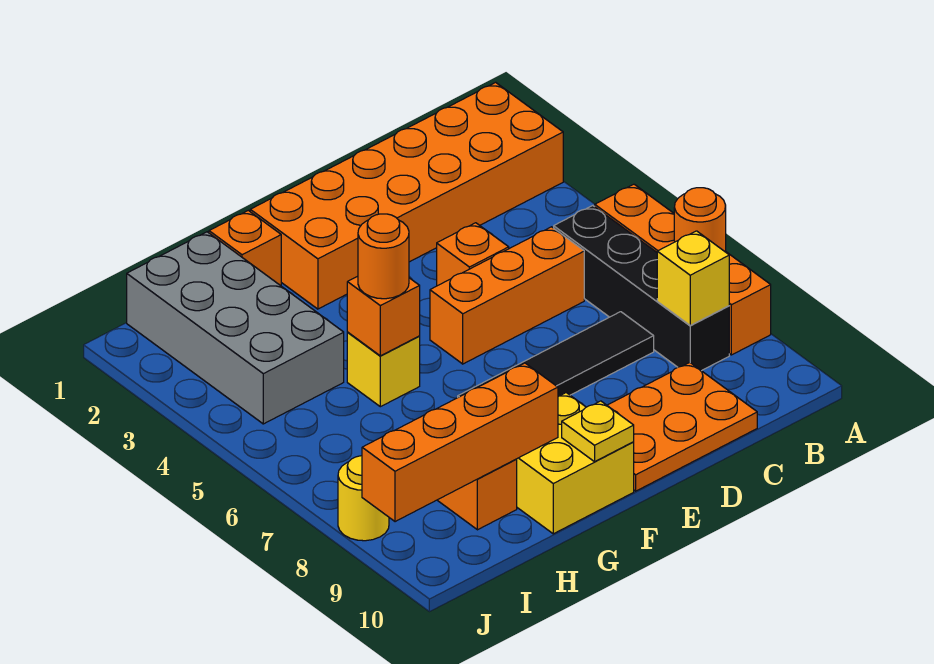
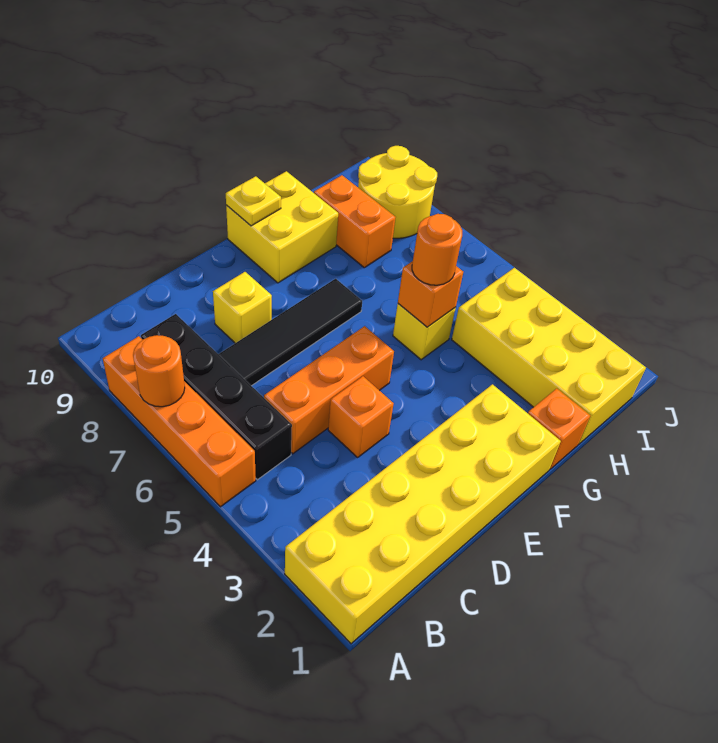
orange brick A1:F2 level 1 -> yellow brick A1:F2 level 1
yellow brick B8 level 2 -> yellow brick D8 level 1
orange plate C9:E10 level 1 -> none
orange brick G9:J9 level 2 -> none
grey brick H1:I4 level 1 -> yellow brick H1:I4 level 1
yellow round brick J8 level 1 -> yellow round brick I8:J9 level 1

